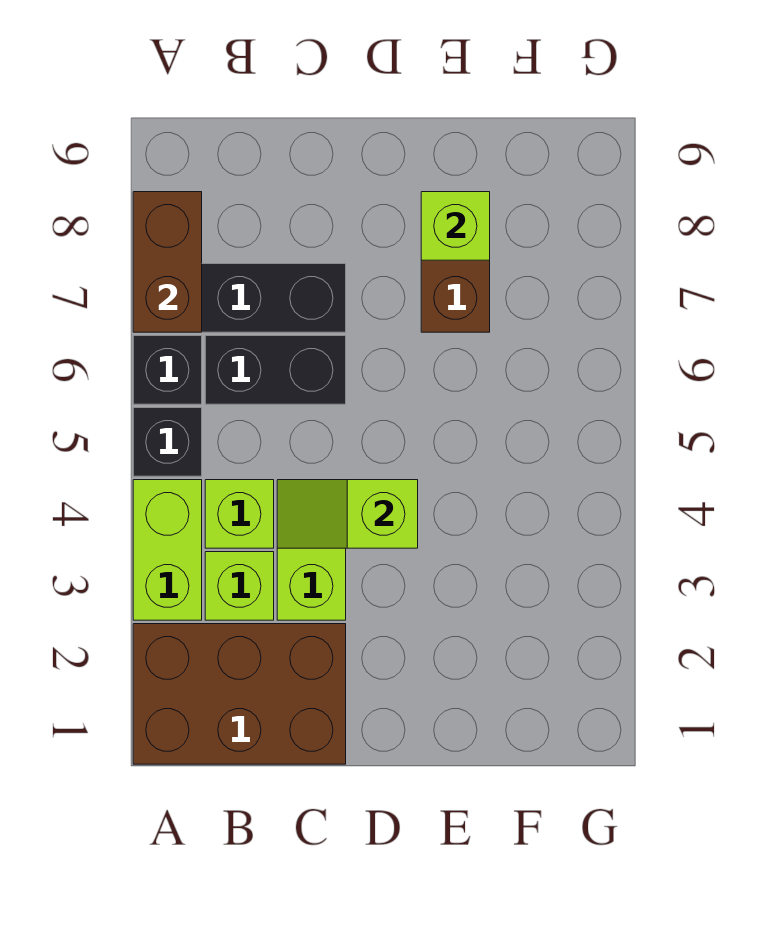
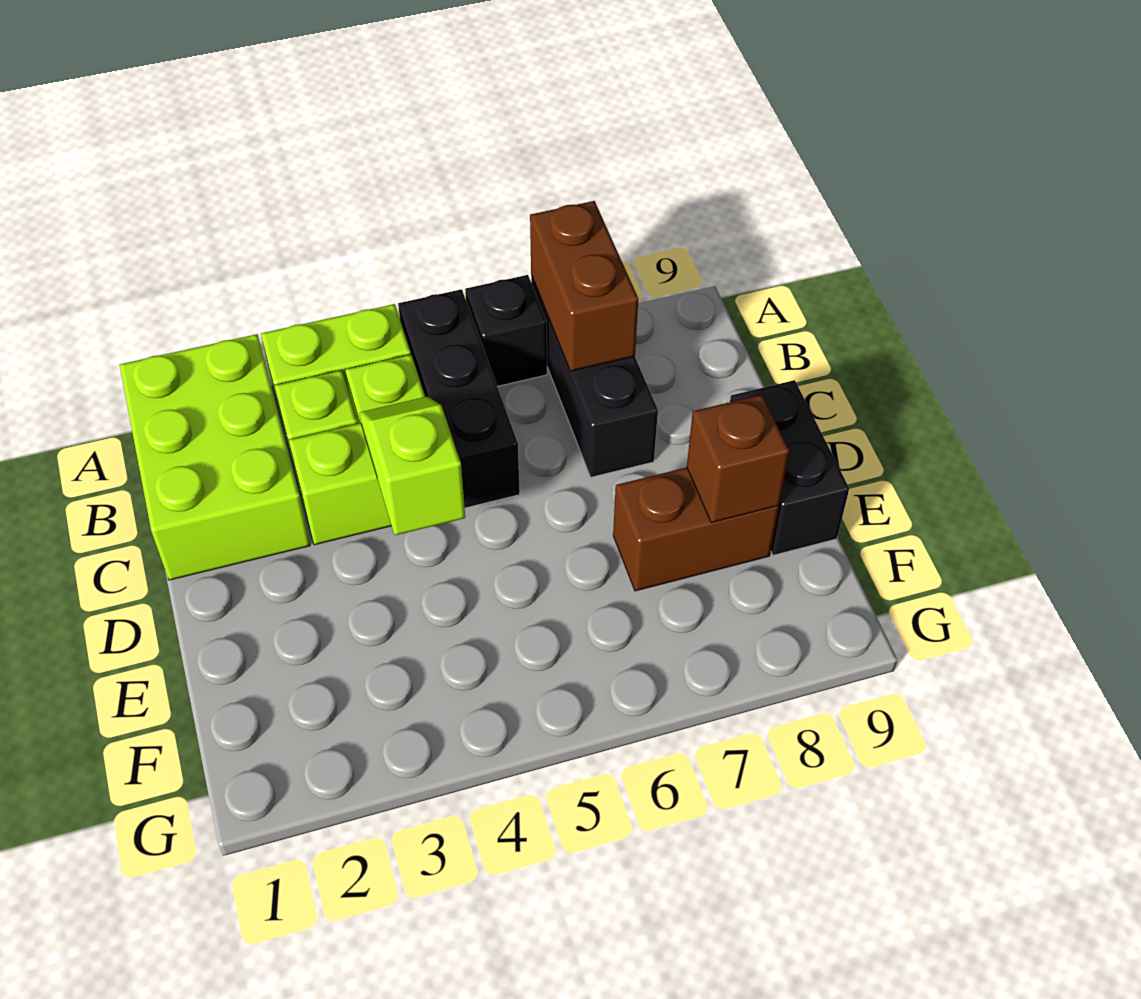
brown brick A1:C2 level 1 -> lime brick A1:C2 level 1
black brick A5 level 1 -> black brick A5:C5 level 1
brown brick A7:A8 level 2 -> brown brick A7:B7 level 2
black brick B6:C6 level 1 -> black brick D9:E9 level 1
lime brick E8 level 2 -> brown brick E8 level 2

